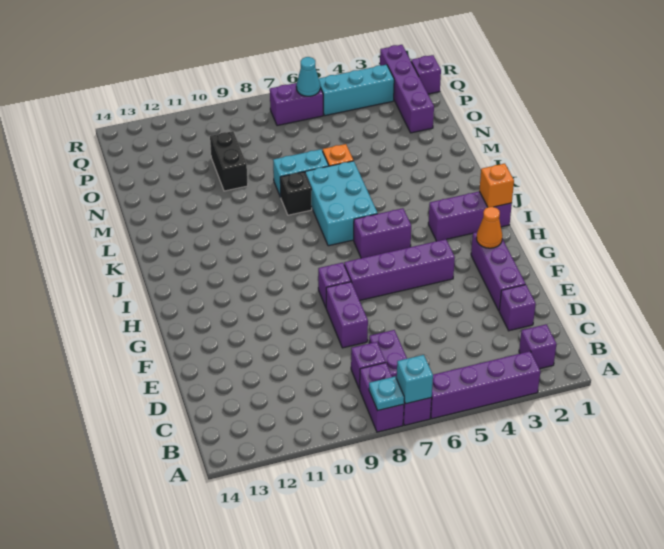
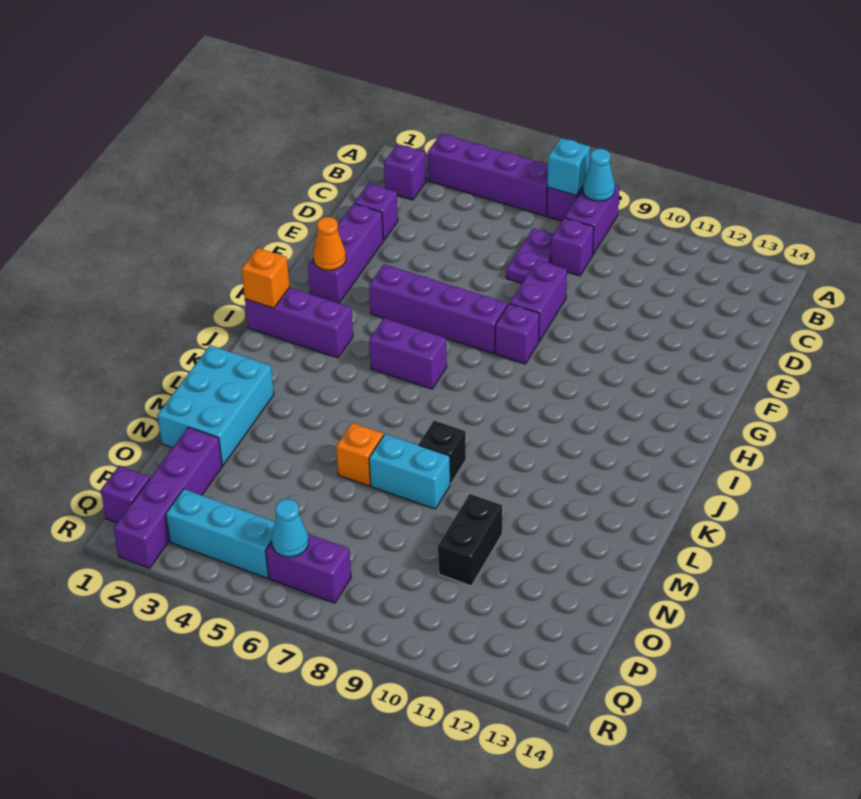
cyan plate A8 level 2 -> cyan cone A8 level 2
cyan brick J6:L7 level 1 -> cyan brick L1:N2 level 1

